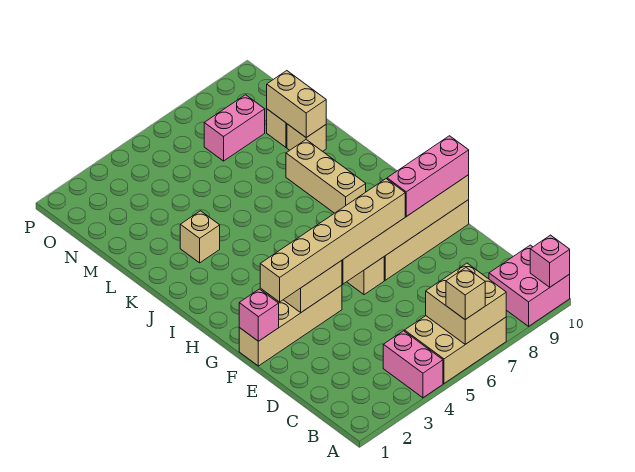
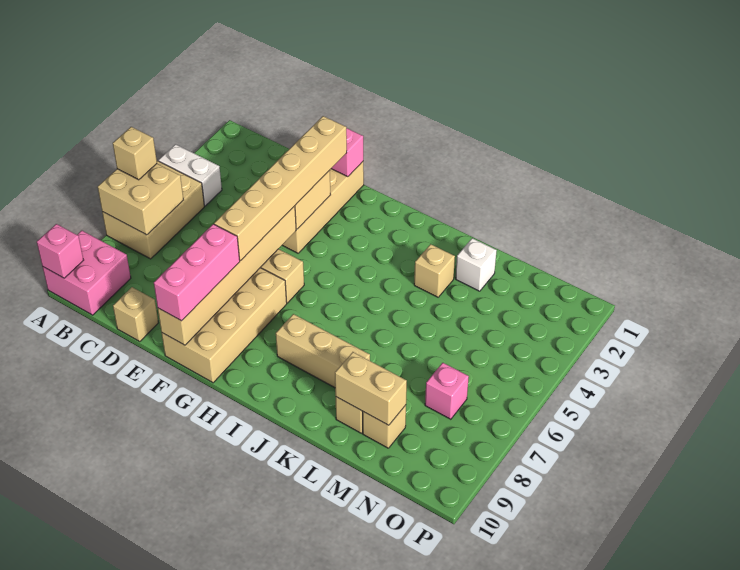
pink brick A4:B4 level 1 -> white brick A4:B4 level 1
none -> tan brick D10 level 1
none -> white brick L2 level 1
pink brick N7:N8 level 1 -> pink brick N7 level 1

